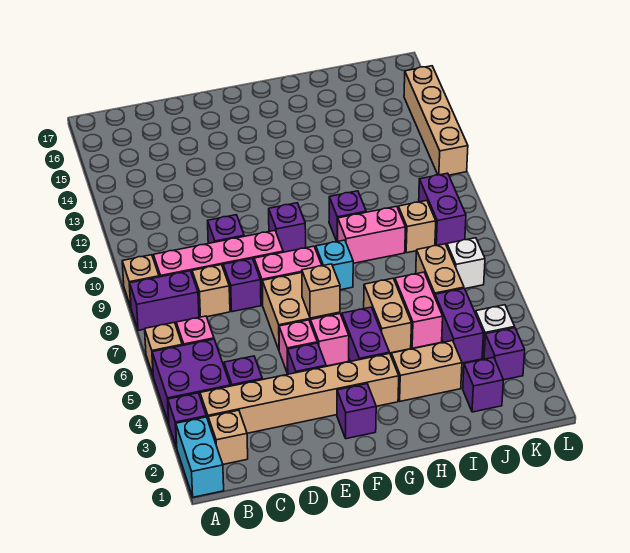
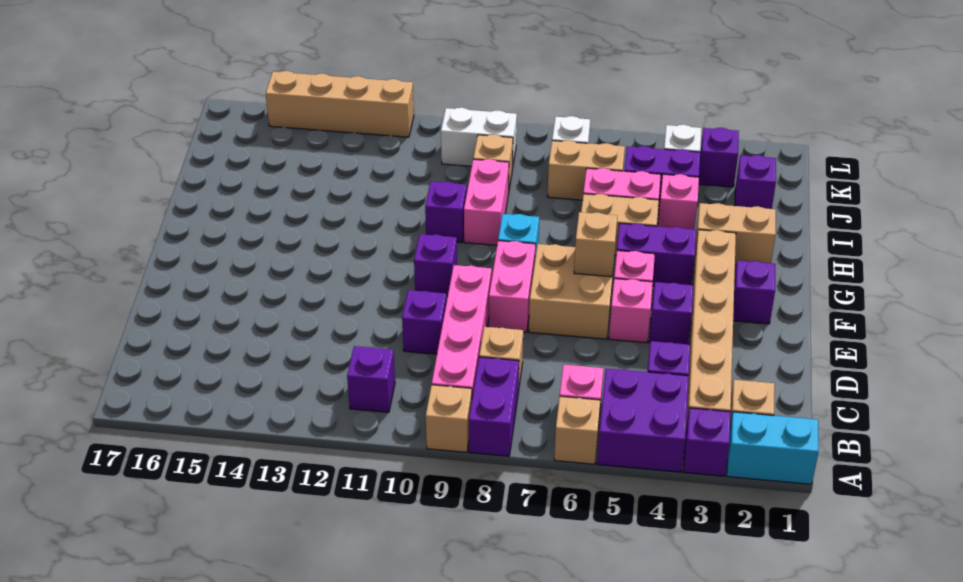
purple brick D8 level 1 -> purple brick B11 level 1
tan brick H3:I3 level 1 -> tan brick H2:H3 level 1
none -> pink brick I4 level 1
purple brick K9:K10 level 1 -> white brick K9:K10 level 1

